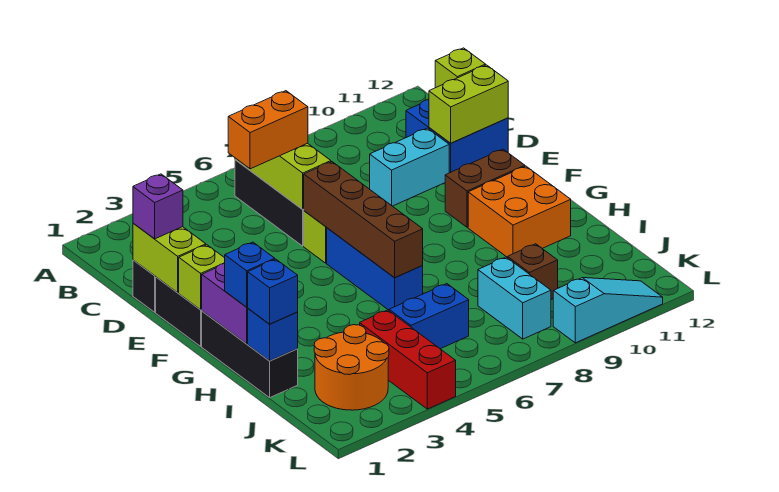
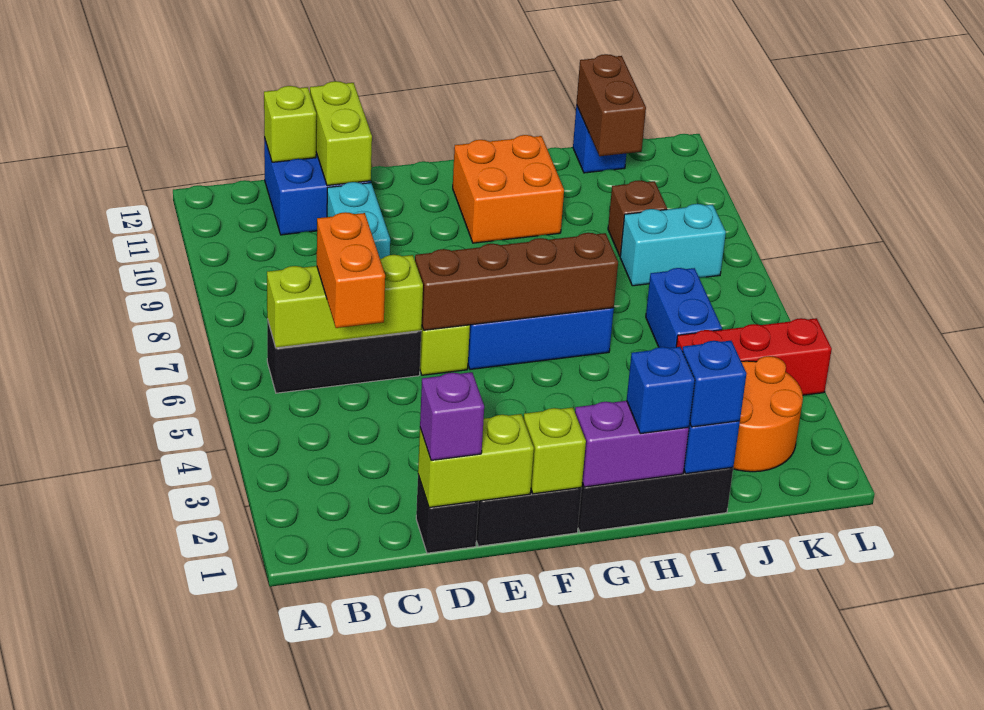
brown brick F10:F11 level 1 -> brown brick J11:J12 level 2
none -> blue brick J12 level 1
cyan slope L9:L11 level 1 top 9 -> none

